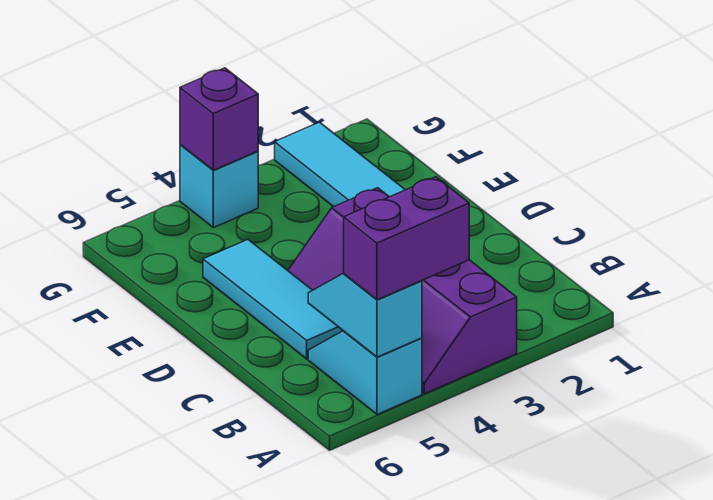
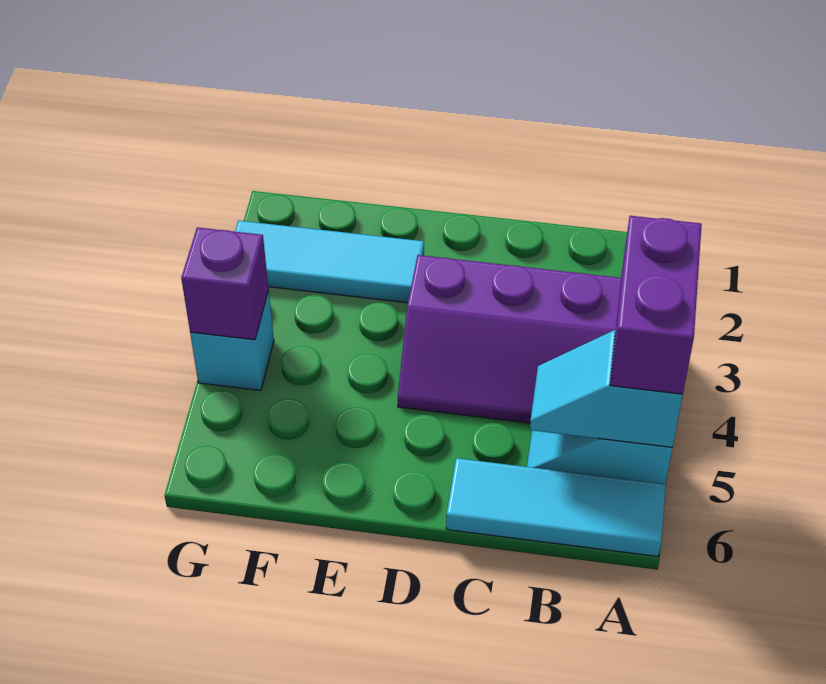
cyan tile C5:E5 level 1 -> cyan tile A6:C6 level 1

